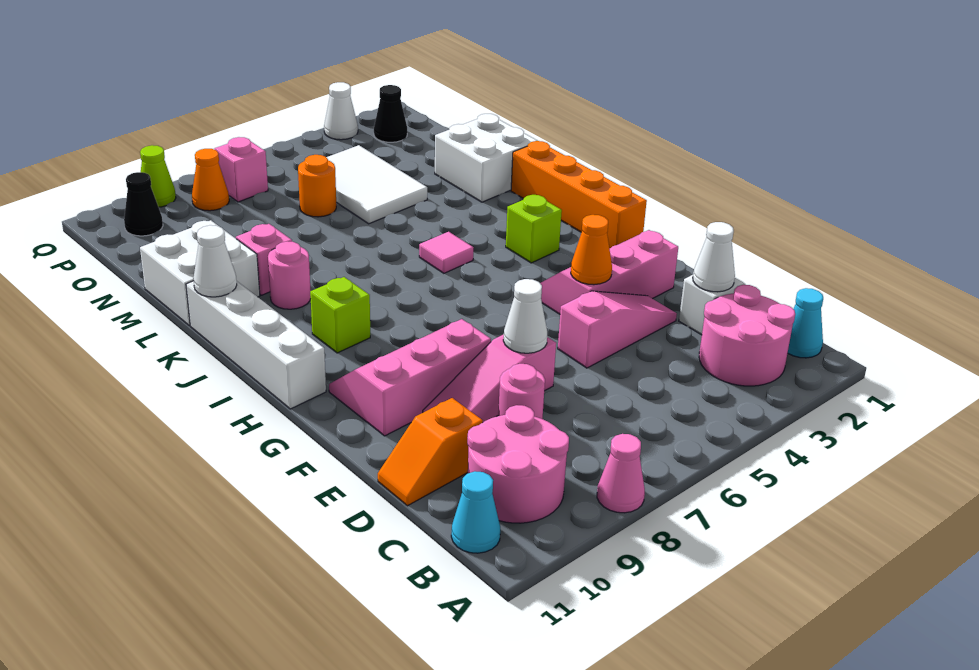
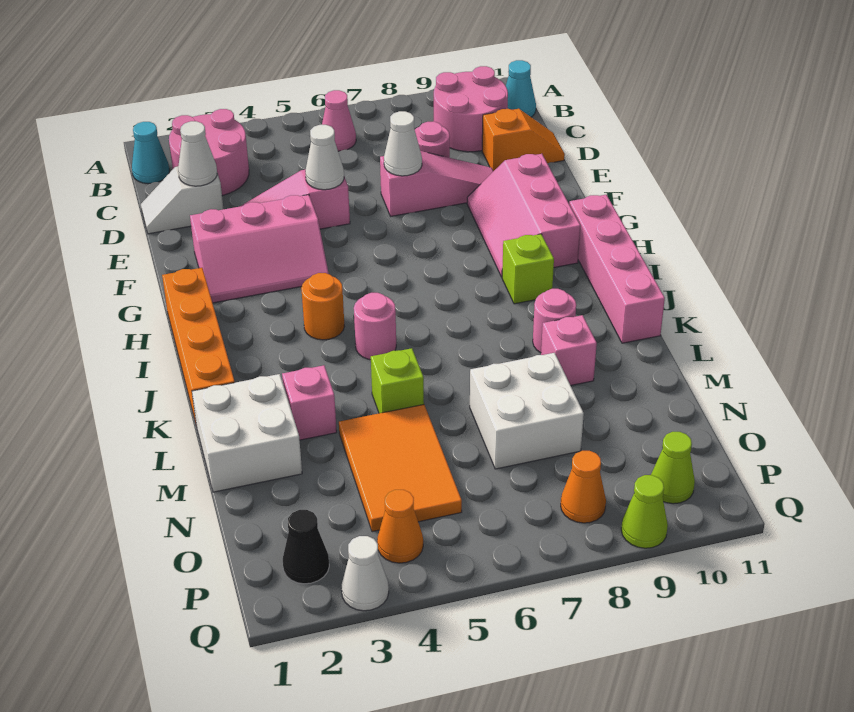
pink cone A8 level 1 -> pink cone B6 level 1
orange cone F4 level 2 -> orange cone P4 level 1
pink slope F8:G10 level 1 top F -> pink slope F9:H10 level 1 top 10
white brick H11:K11 level 1 -> pink brick H11:K11 level 1
lime brick I3 level 1 -> lime brick L5 level 1
pink tile J5 level 1 -> pink round brick J5 level 1
white cone K11 level 2 -> white cone E5 level 2
white brick L10:M11 level 1 -> white brick M7:N8 level 1
white tile M4:O5 level 1 -> orange tile M4:O5 level 1
orange round brick N6 level 1 -> orange round brick I4 level 1
pink brick P7 level 1 -> pink brick L3 level 1
black cone P10 level 1 -> lime cone P10 level 1

